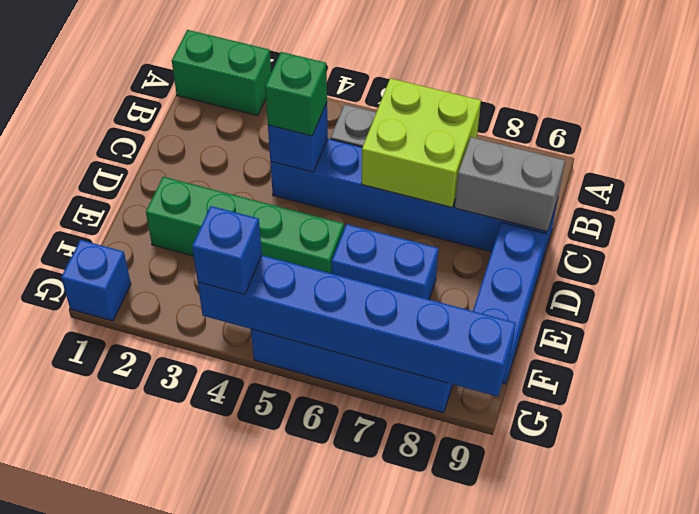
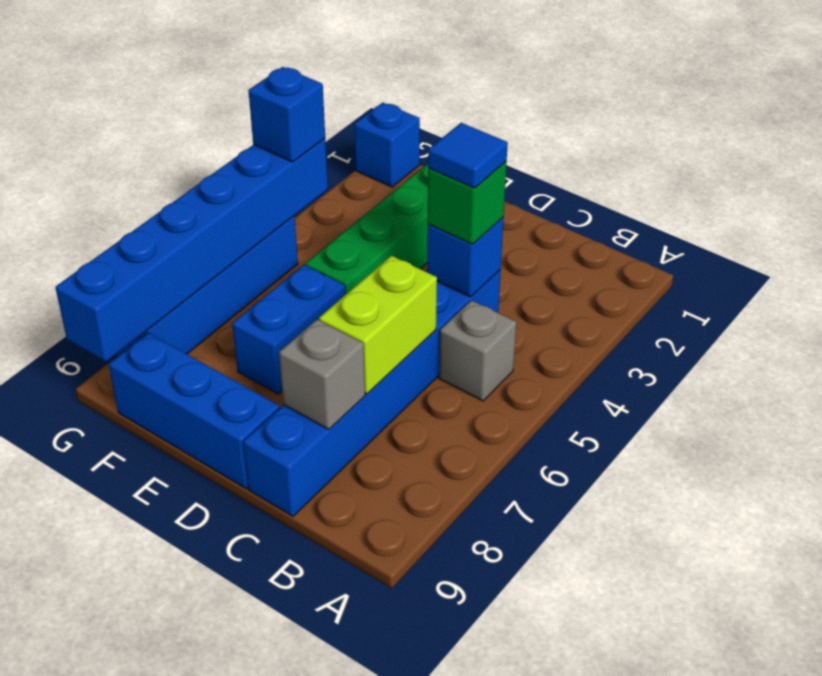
green brick A1:A2 level 1 -> none
lime brick B6:C7 level 2 -> lime brick C6:C7 level 2
none -> blue tile C4 level 4
grey brick C8:C9 level 2 -> grey brick C8 level 2

